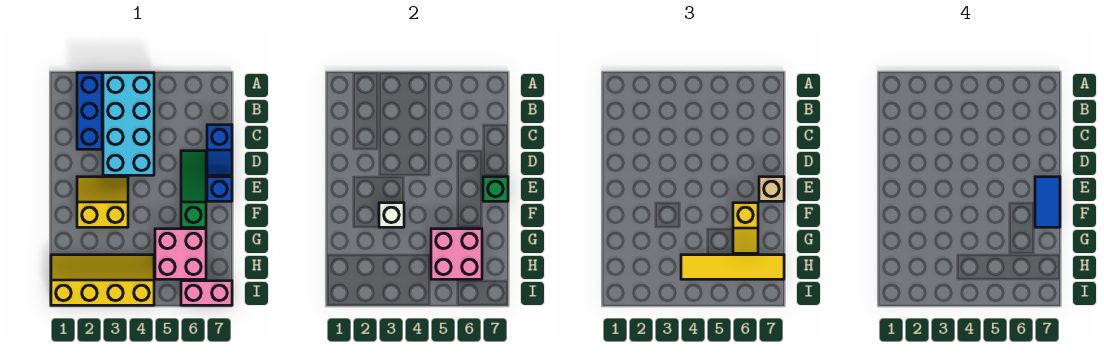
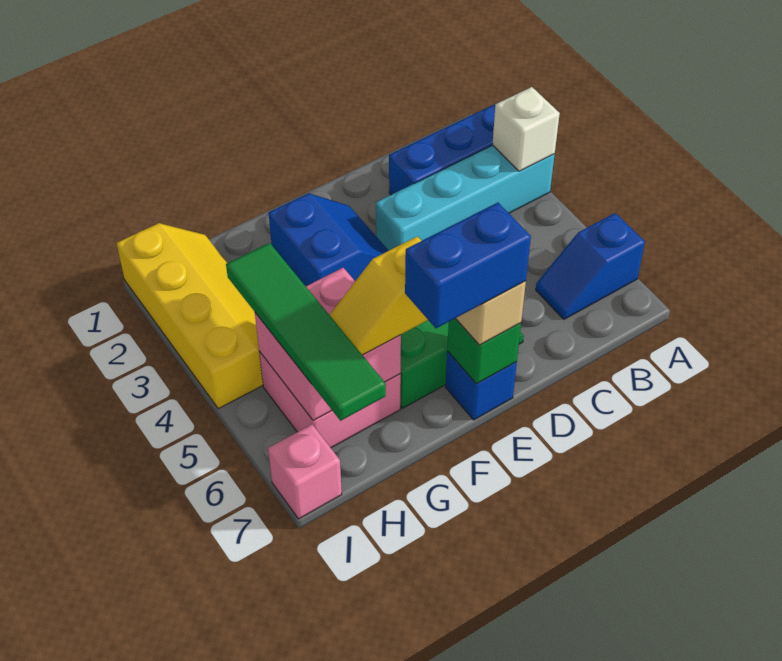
cyan brick A3:D4 level 1 -> cyan brick A3:D3 level 1
blue slope C7:D7 level 1 top C -> blue slope A6:B6 level 1 top A
yellow slope E2:F3 level 1 top F -> blue slope E2:F3 level 1 top F
blue tile E7:F7 level 4 -> blue brick E7:F7 level 4
white brick F3 level 2 -> white brick A3 level 2
yellow tile H4:H7 level 3 -> green tile H4:H7 level 3
pink brick I6:I7 level 1 -> pink brick I7 level 1

